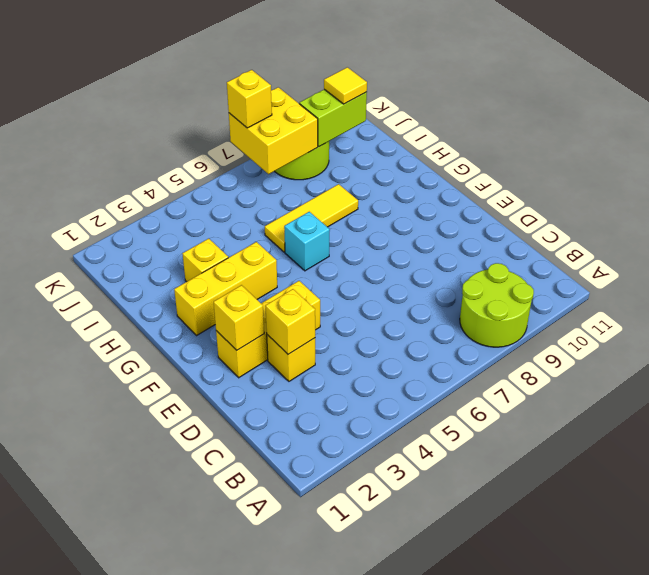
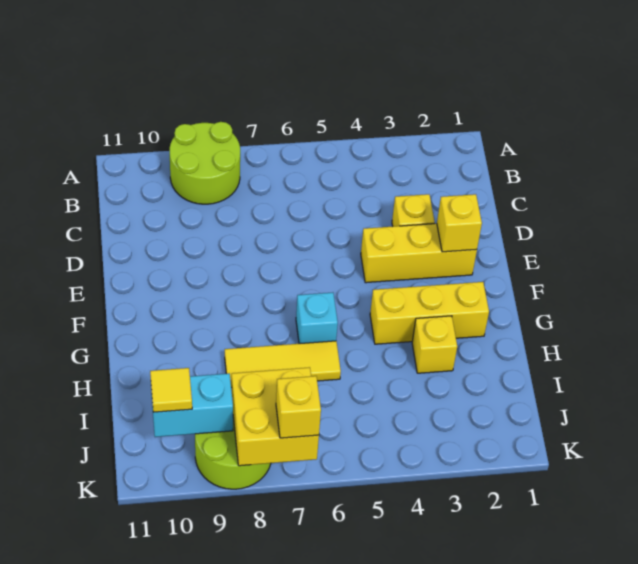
yellow brick D3 level 2 -> none
lime brick J9:J10 level 2 -> cyan brick J9:J10 level 2

